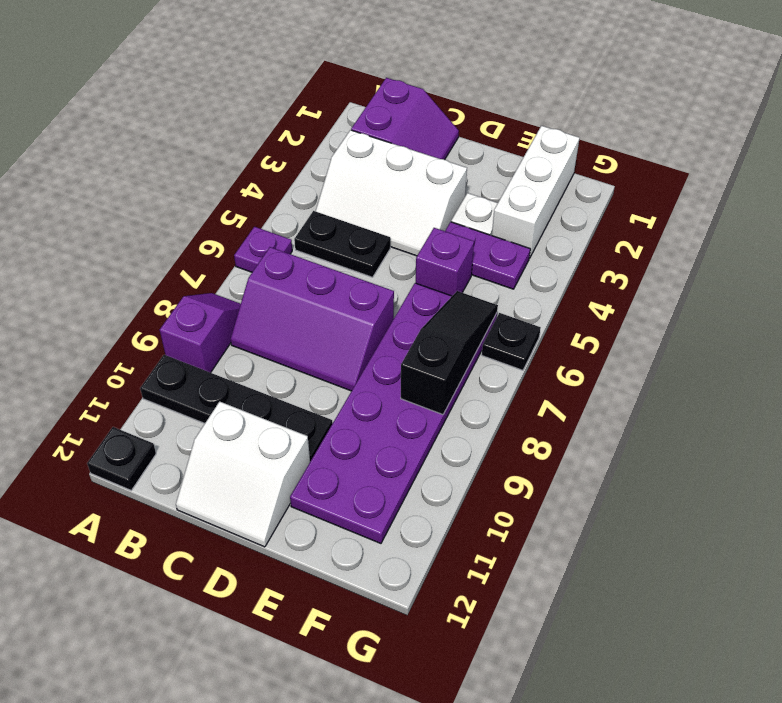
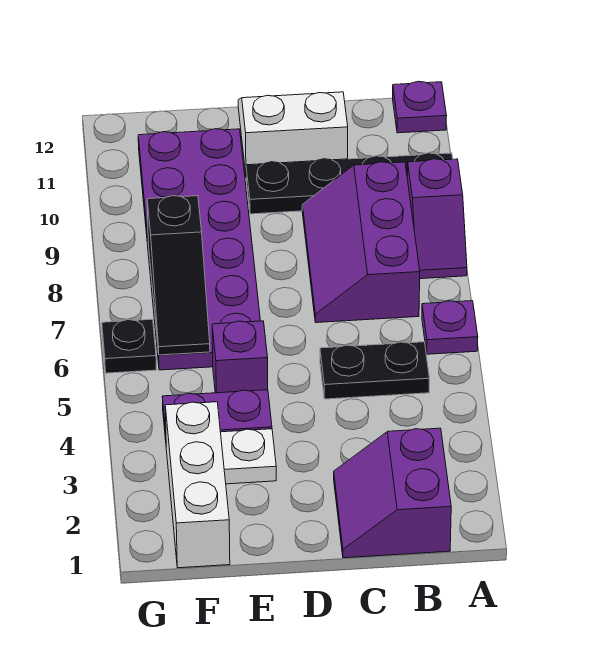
black plate A12 level 1 -> purple plate A12 level 1
white slope B3:D4 level 1 top 3 -> none
purple slope B7:D8 level 1 top 7 -> purple slope B7:C9 level 1 top B

